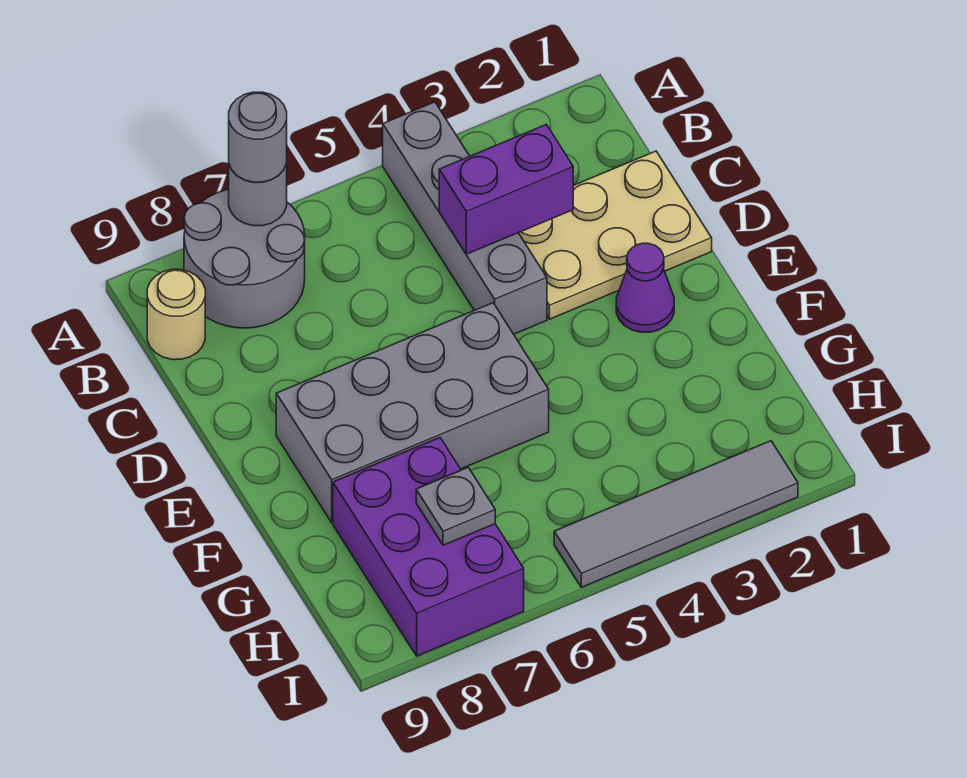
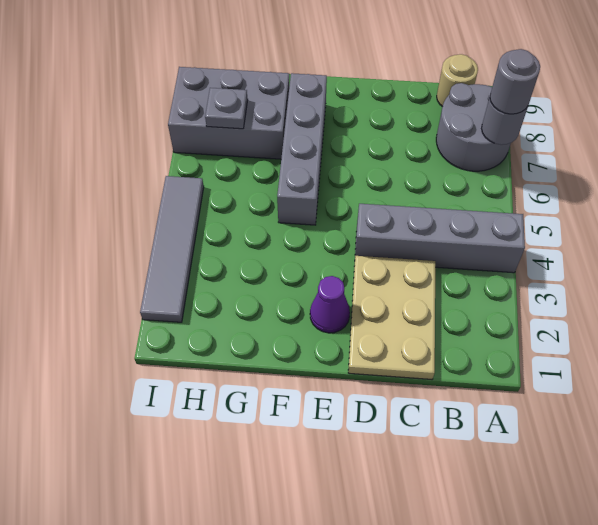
purple brick C3:C4 level 2 -> none
grey brick E5:F8 level 1 -> grey brick F5:F8 level 1
purple brick G7:I8 level 1 -> grey brick G7:I8 level 1

